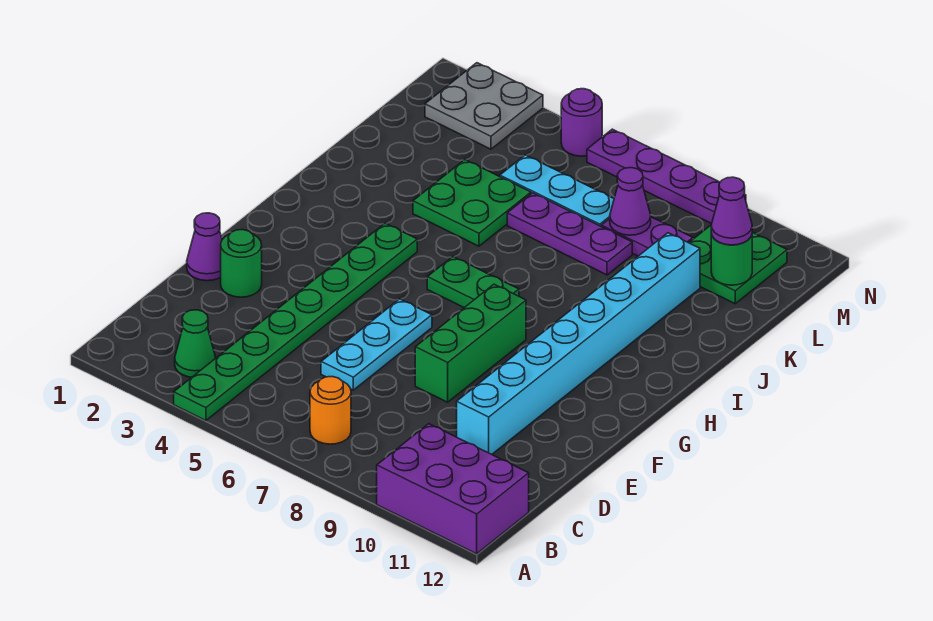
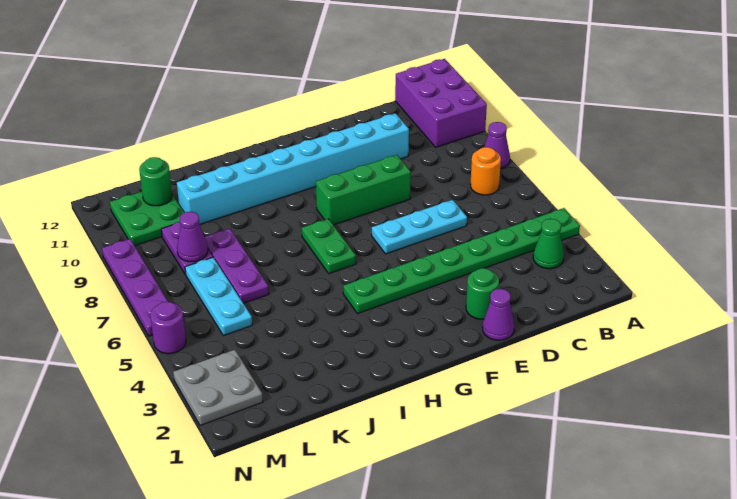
green plate J4:K5 level 1 -> none
purple cone L11 level 3 -> purple cone A8 level 1

